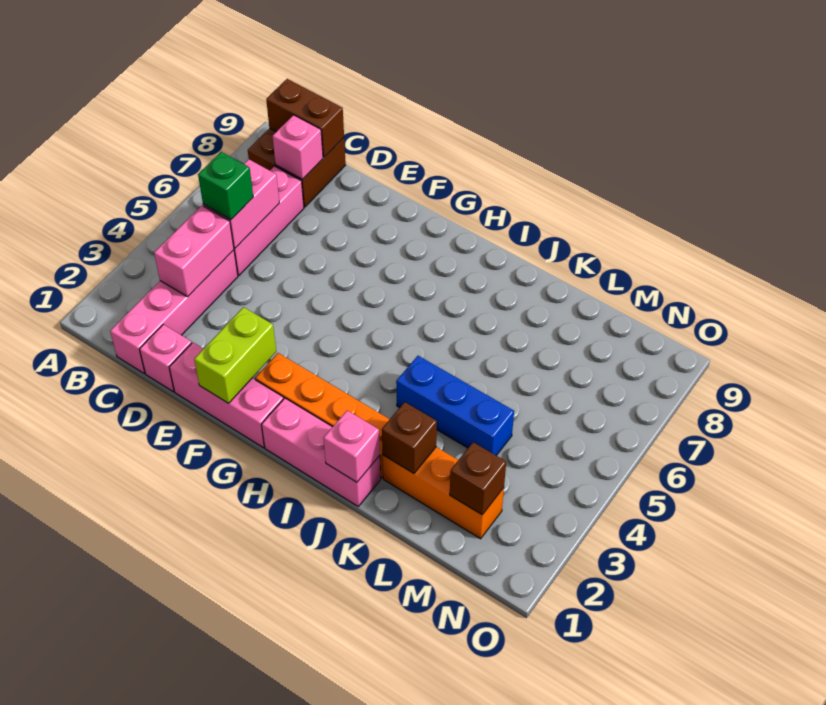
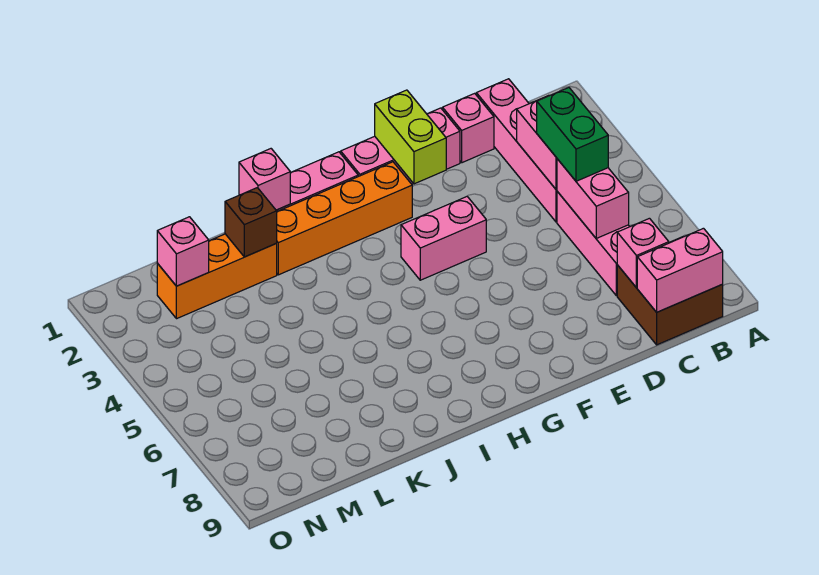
brown brick B9:C9 level 2 -> pink brick B9:C9 level 2
green brick C5 level 3 -> green brick C4:C5 level 3
none -> pink brick F4:G4 level 1
blue brick J4:L4 level 1 -> none
brown brick M2 level 2 -> pink brick M2 level 2

